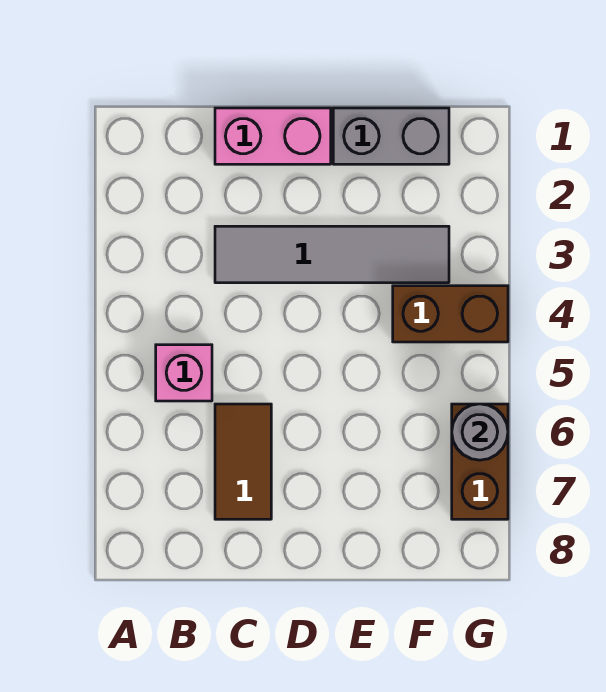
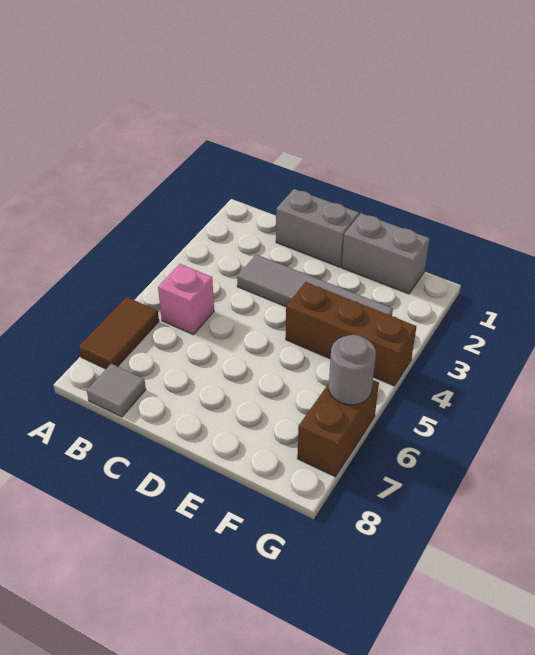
none -> grey tile B8 level 1
pink brick C1:D1 level 1 -> grey brick C1:D1 level 1
brown tile C6:C7 level 1 -> brown tile A6:A7 level 1
brown brick F4:G4 level 1 -> brown brick E4:G4 level 1

